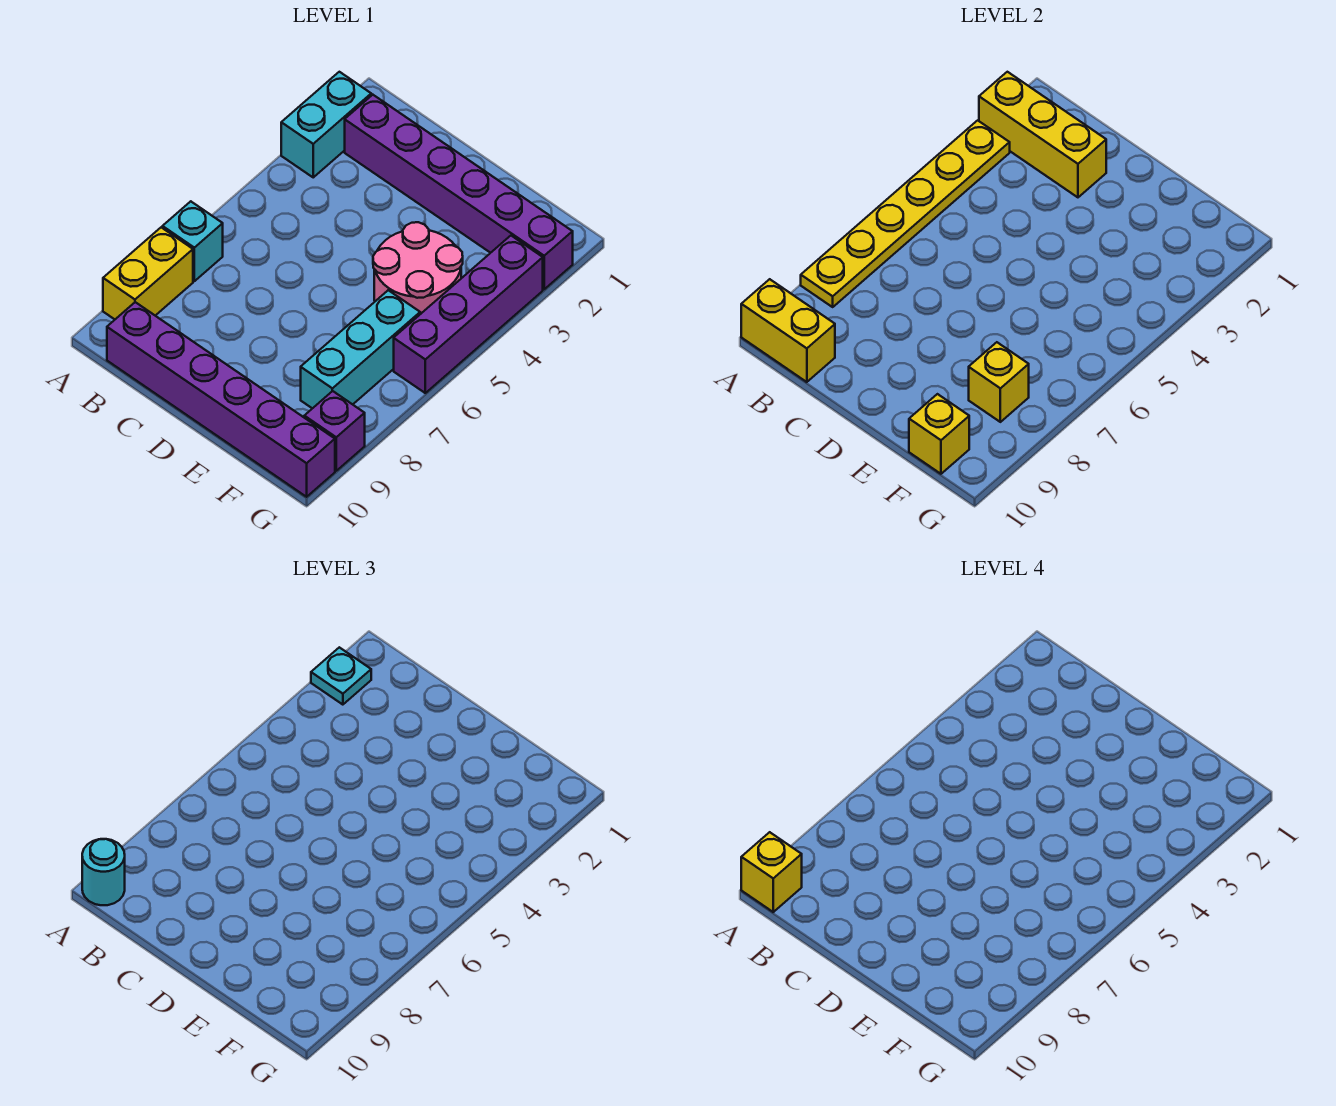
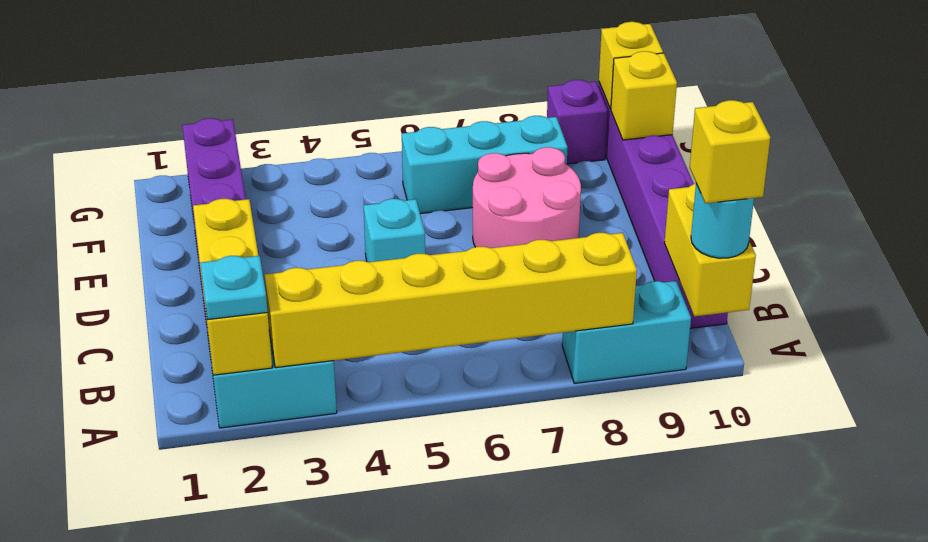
yellow plate A3:A8 level 2 -> yellow brick A3:A8 level 2
cyan brick A7 level 1 -> cyan brick D5 level 1
yellow brick A8:A9 level 1 -> cyan brick A8:A9 level 1
pink round brick E4:F5 level 1 -> pink round brick D7:E8 level 1
yellow brick F8 level 2 -> yellow brick G10 level 2
purple brick G3:G6 level 1 -> none

